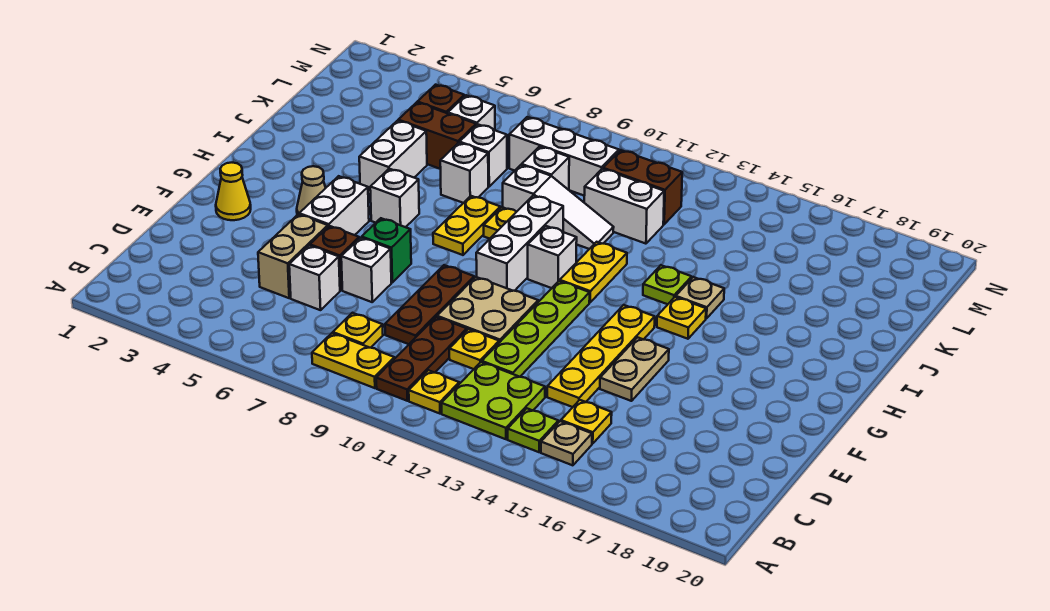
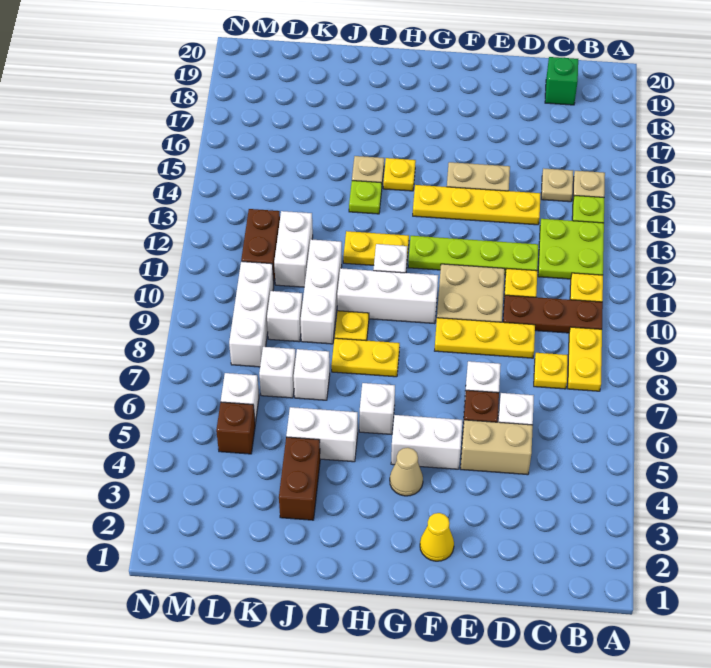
yellow plate C15 level 1 -> tan plate C15 level 1
brown plate D9:F9 level 1 -> yellow plate D9:F9 level 1
green brick F7 level 1 -> green brick C19 level 1
white slope J9:J11 level 1 top 9 -> white brick J9:J11 level 1
brown brick K5:K6 level 1 -> brown brick J3:J4 level 1

